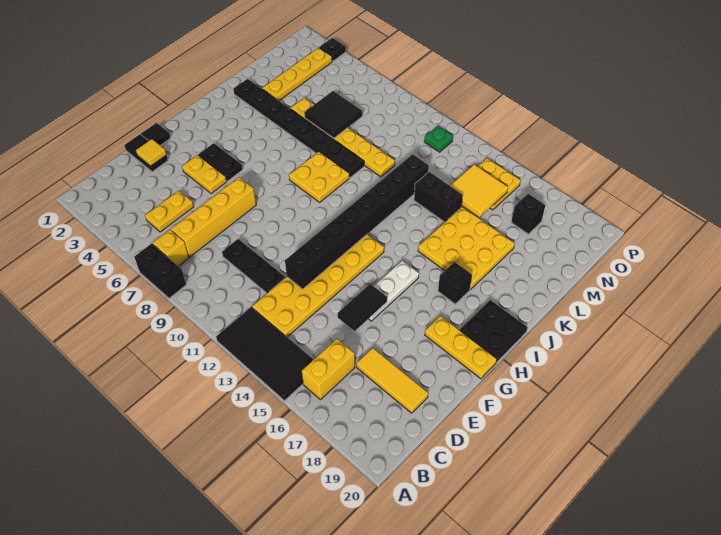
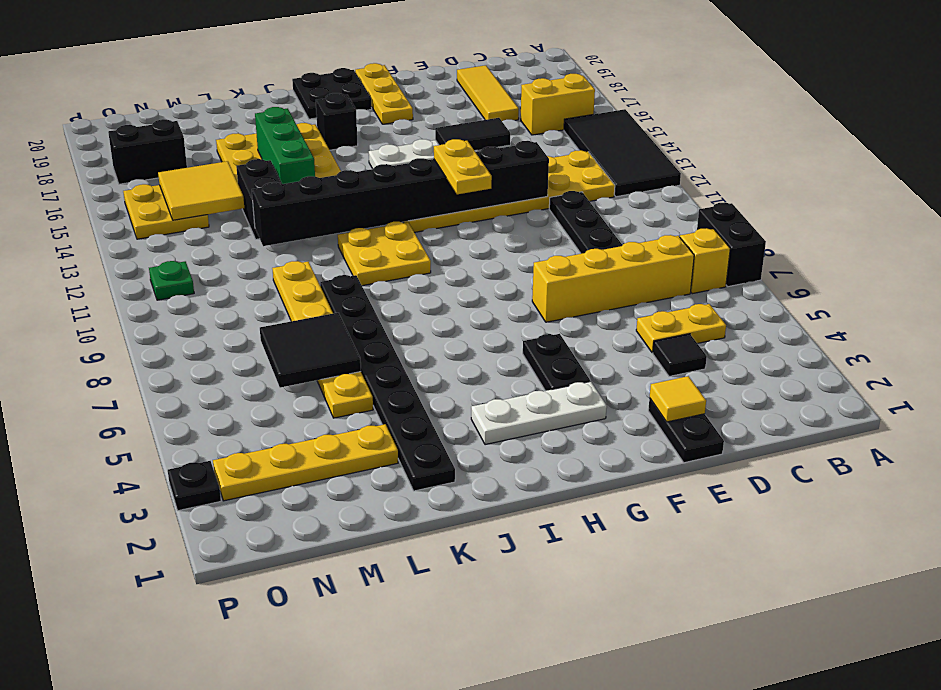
black tile F1 level 1 -> black tile D4 level 1
yellow plate F4:F5 level 1 -> yellow plate G11:G12 level 3
none -> white plate G3:I3 level 1
yellow plate I8:J9 level 1 -> yellow plate I10:J11 level 1
none -> green brick K14:K16 level 2
black brick N17 level 1 -> black brick N17:O17 level 1

